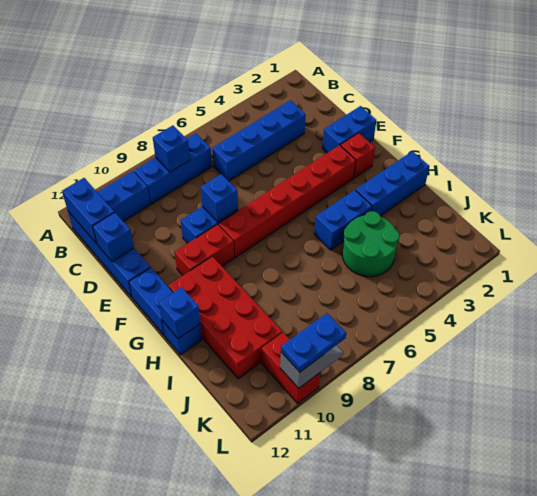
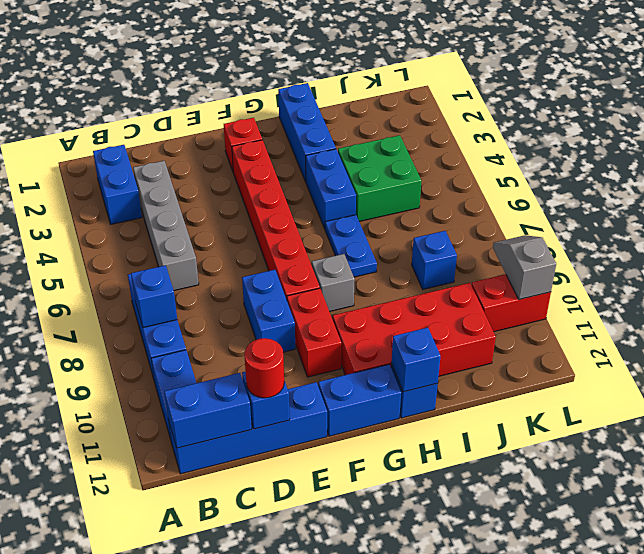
blue brick C3:C6 level 1 -> grey brick C3:C6 level 1
none -> red round brick D12 level 3
blue brick E1:E2 level 1 -> blue brick B2:B3 level 1
blue brick E8 level 2 -> blue brick J8 level 1
none -> grey brick G8 level 1
green round brick I4:J5 level 1 -> green brick I4:J5 level 1
blue plate L9:L10 level 3 -> blue plate H6:H7 level 1

